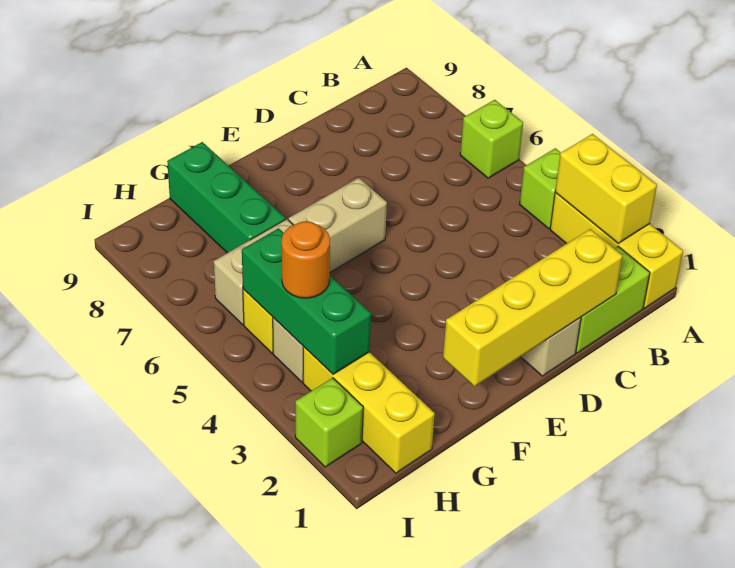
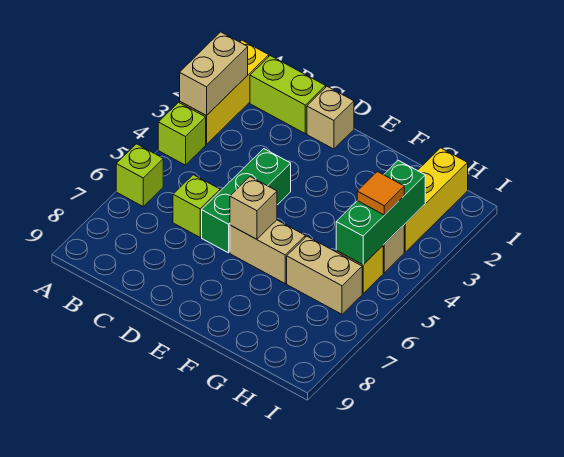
yellow brick A2:A3 level 2 -> tan brick A2:A3 level 2
yellow brick C1:F1 level 2 -> none
none -> tan brick E6 level 2
green brick G7:G9 level 1 -> green brick D4:D6 level 1
orange round brick H4 level 3 -> orange tile H4 level 3
lime brick I2 level 1 -> lime brick C6 level 1

